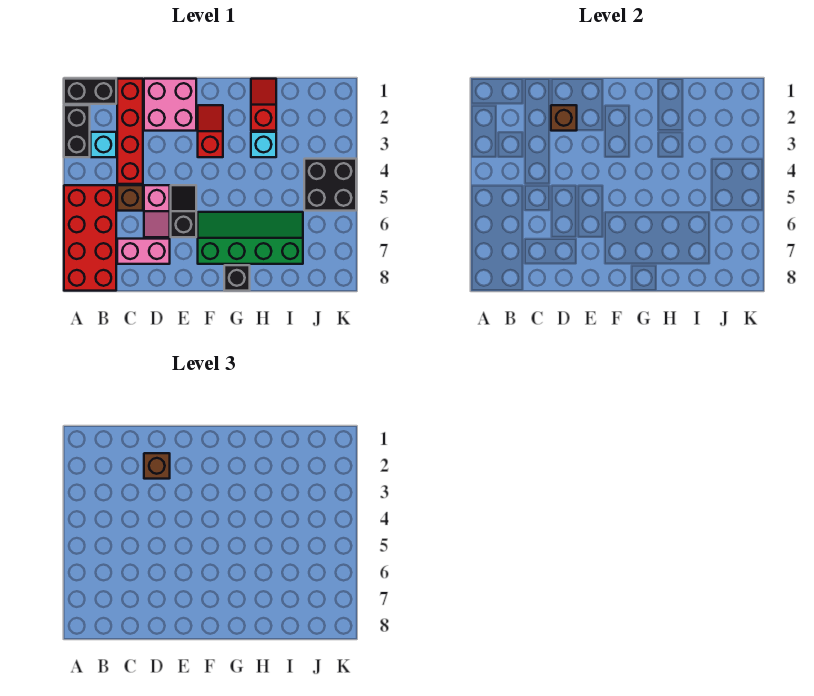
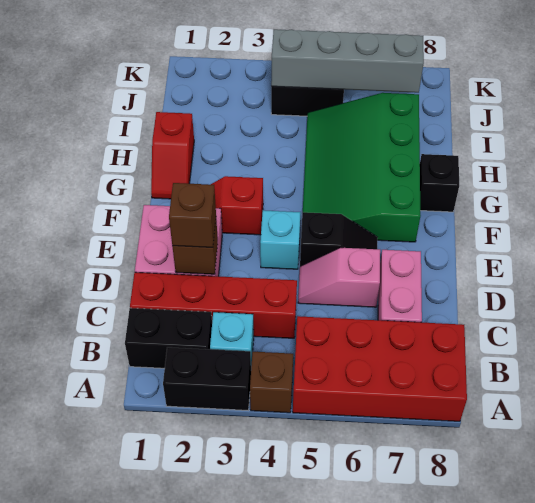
black brick A1:B1 level 1 -> black brick B1:B2 level 1
brown brick C5 level 1 -> brown brick A4 level 1
pink slope D5:D6 level 1 top 5 -> pink slope D5:D6 level 1 top 6
black slope E5:E6 level 1 top 6 -> black slope E5:E6 level 1 top 5
green slope F6:I7 level 1 top 7 -> green slope F5:I7 level 1 top 7
red slope H1:H2 level 1 top 2 -> red slope G1:H1 level 1 top H
cyan brick H3 level 1 -> cyan brick E4 level 1
none -> grey brick J4:J7 level 2

